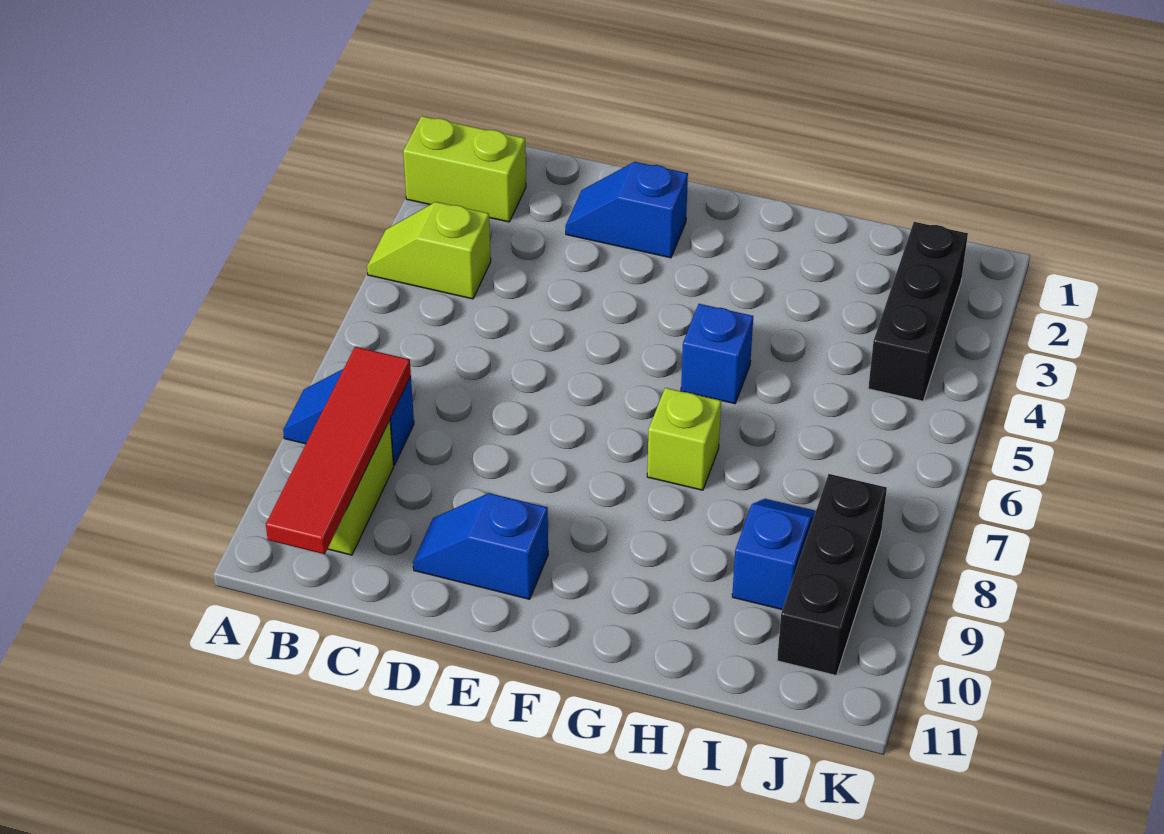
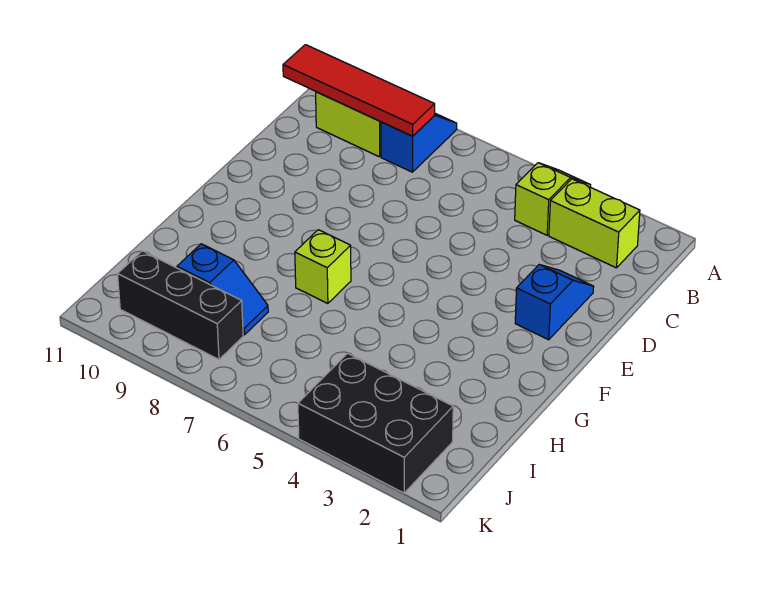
lime brick A2:B2 level 1 -> lime brick B2:B3 level 1
blue slope D10:E10 level 1 top E -> none
blue brick G5 level 1 -> none
black brick J2:J4 level 1 -> black brick J2:K4 level 1

